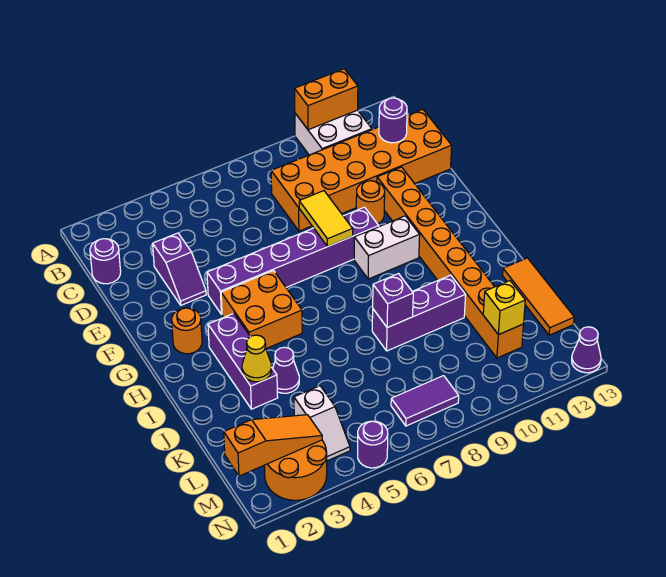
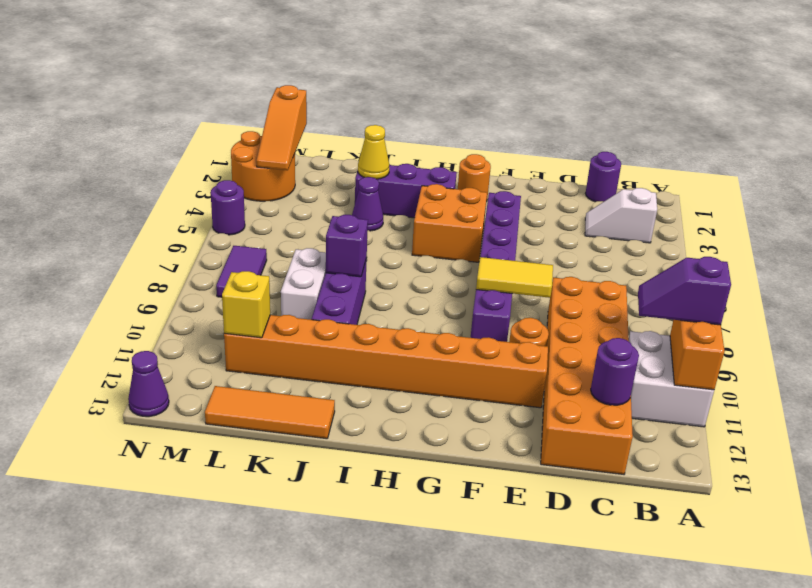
purple slope D3:E3 level 1 top D -> purple slope A10:B10 level 3 top A
white brick G9:G10 level 1 -> white brick K8:K9 level 1
white slope L4:M4 level 1 top L -> white slope B3:C3 level 1 top B

